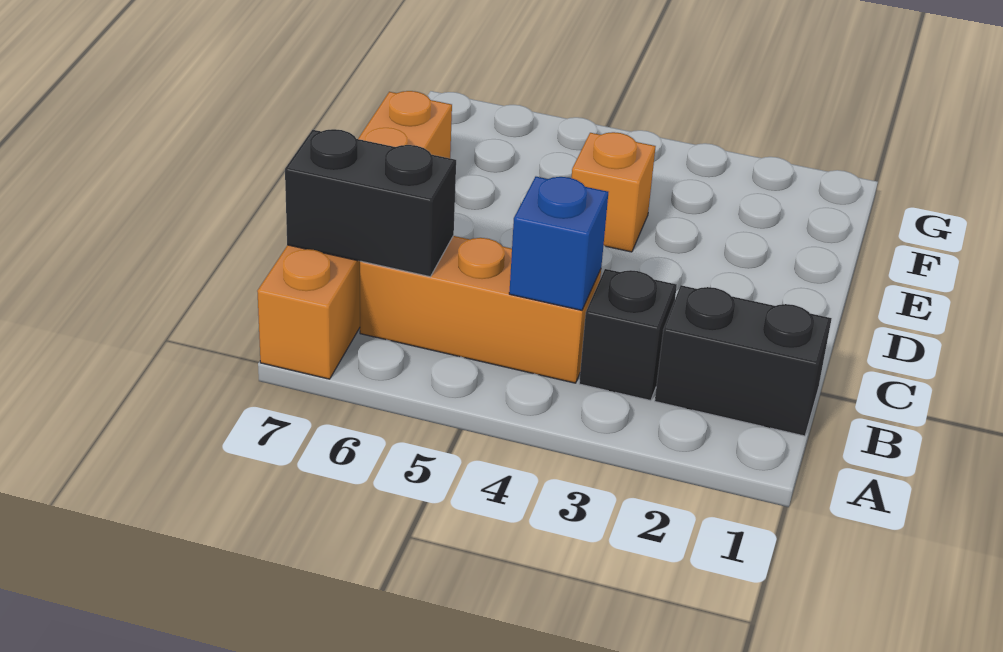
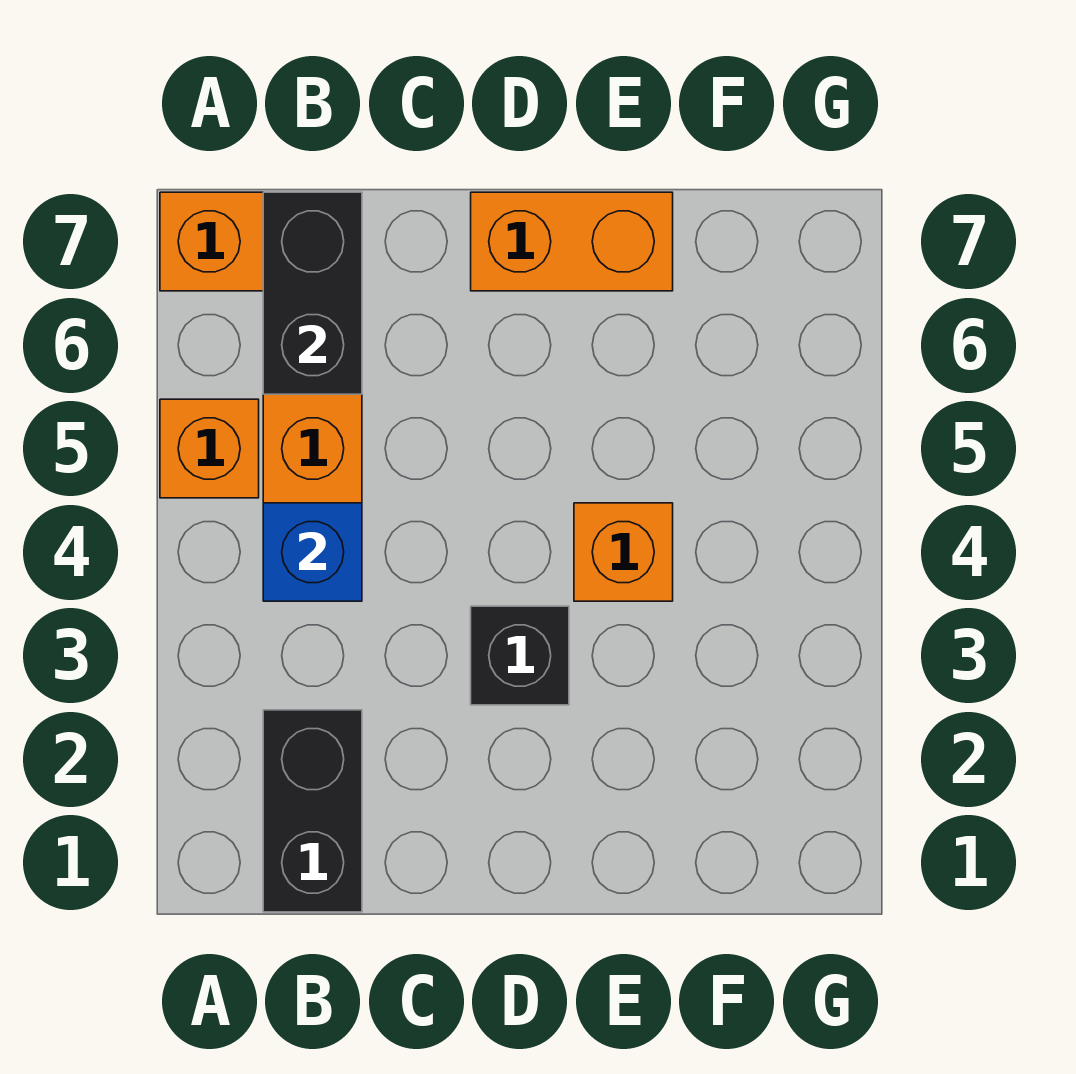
none -> orange brick A5 level 1
black brick B3 level 1 -> black brick D3 level 1

